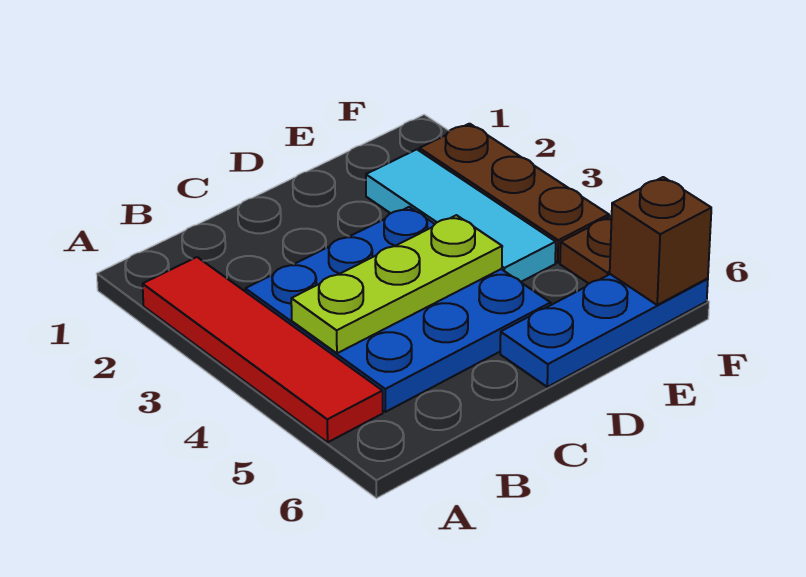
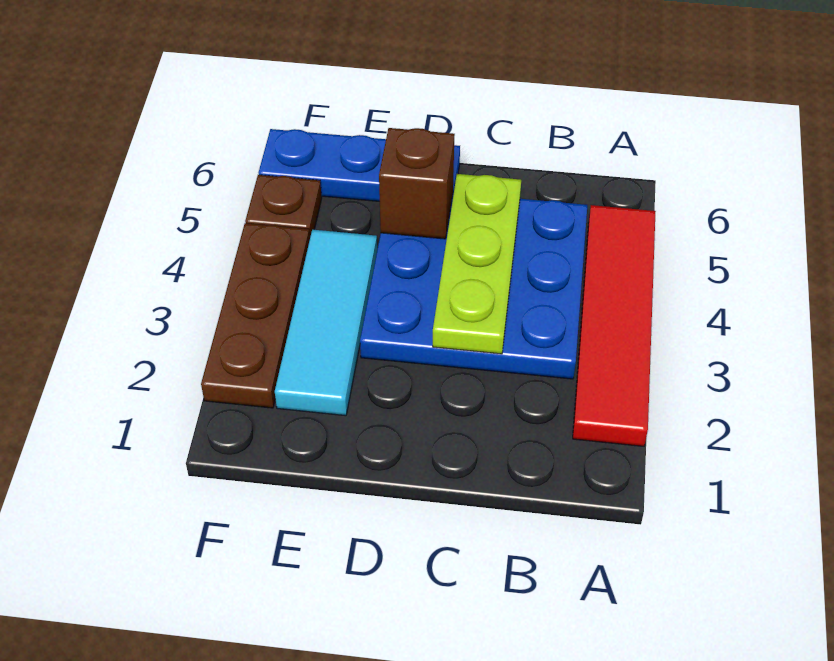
lime plate B4:D4 level 2 -> lime plate C3:C5 level 2
brown brick F6 level 2 -> brown brick D5 level 2

